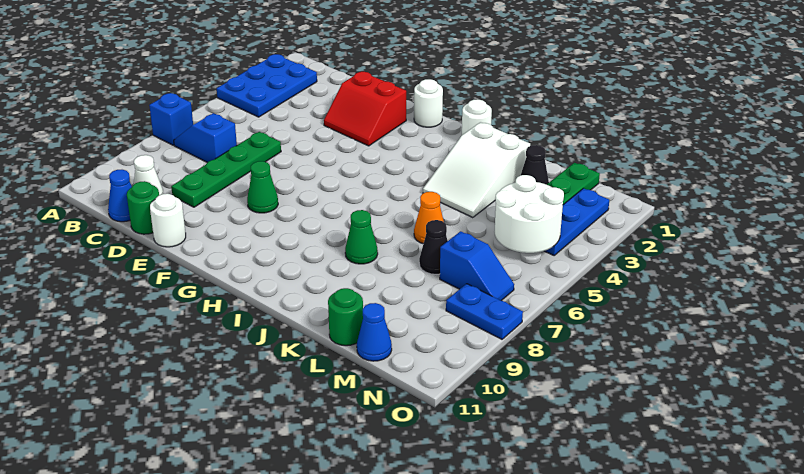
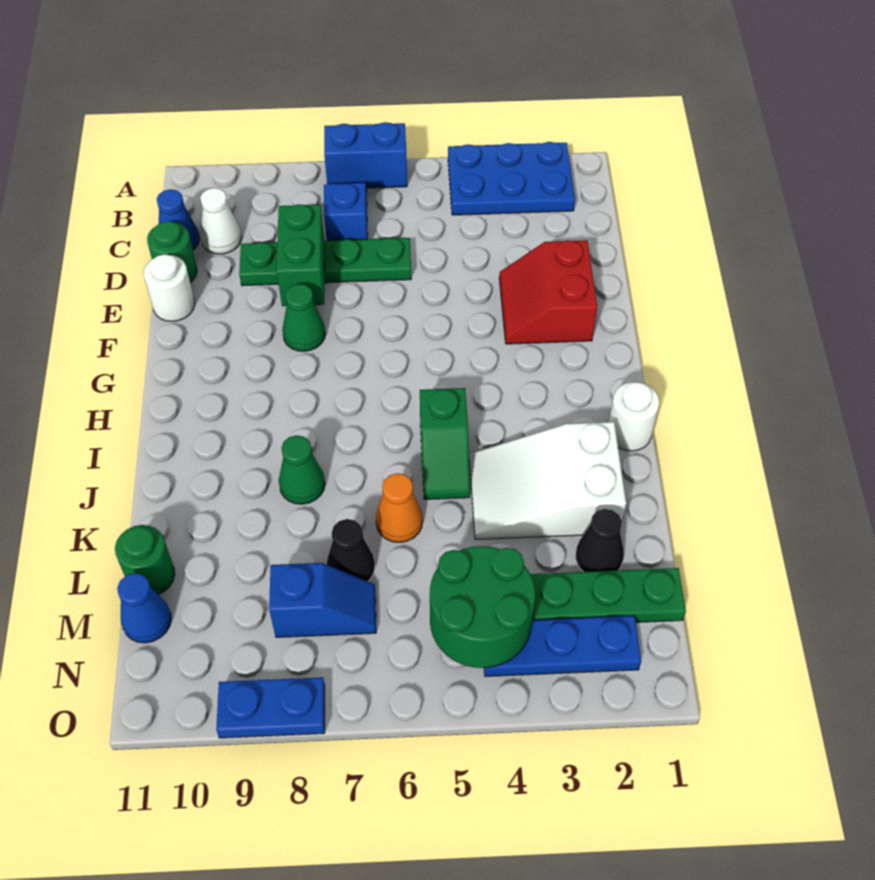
blue brick A7 level 1 -> blue brick A6:A7 level 1
none -> green brick D8:E8 level 2
white round brick G1 level 1 -> none
none -> green slope I5:J5 level 1 top I
white round brick M4:N5 level 2 -> green round brick M4:N5 level 2
blue slope M7:N7 level 1 top M -> blue slope M7:M8 level 1 top 8
blue plate N8:O8 level 1 -> blue plate O8:O9 level 1

